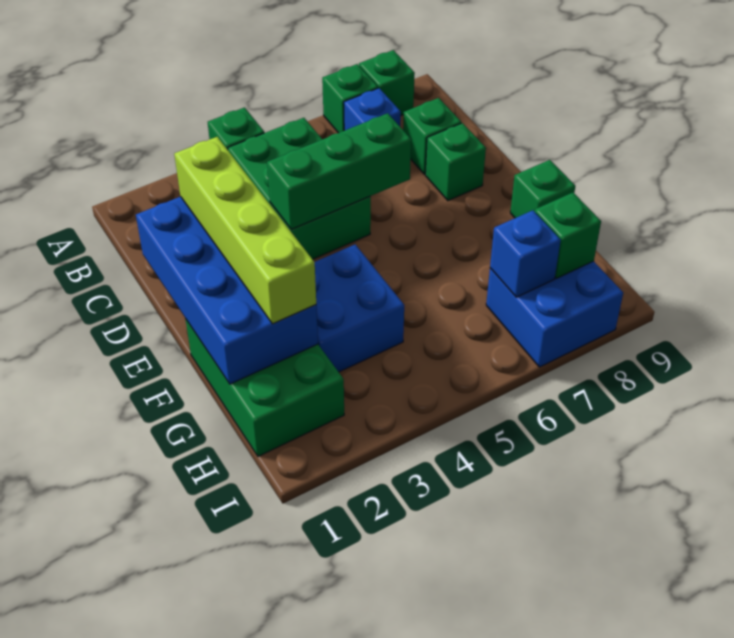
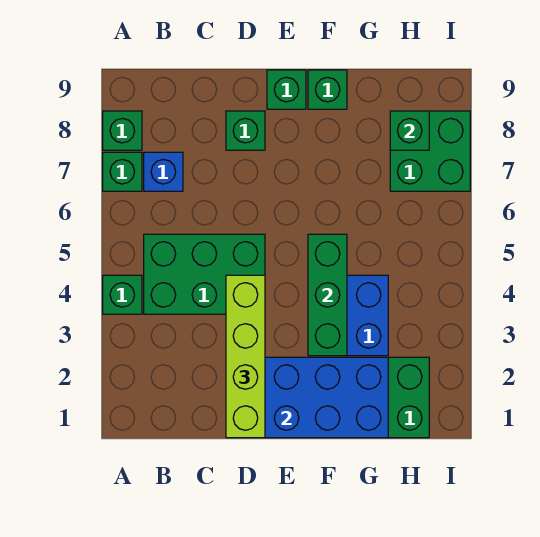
green brick C8 level 1 -> green brick E9 level 1
lime brick D2:G2 level 3 -> lime brick D1:D4 level 3
green brick D4:D6 level 2 -> green brick F3:F5 level 2
blue brick H7:I8 level 1 -> green brick H7:I8 level 1
blue brick H7 level 2 -> none

